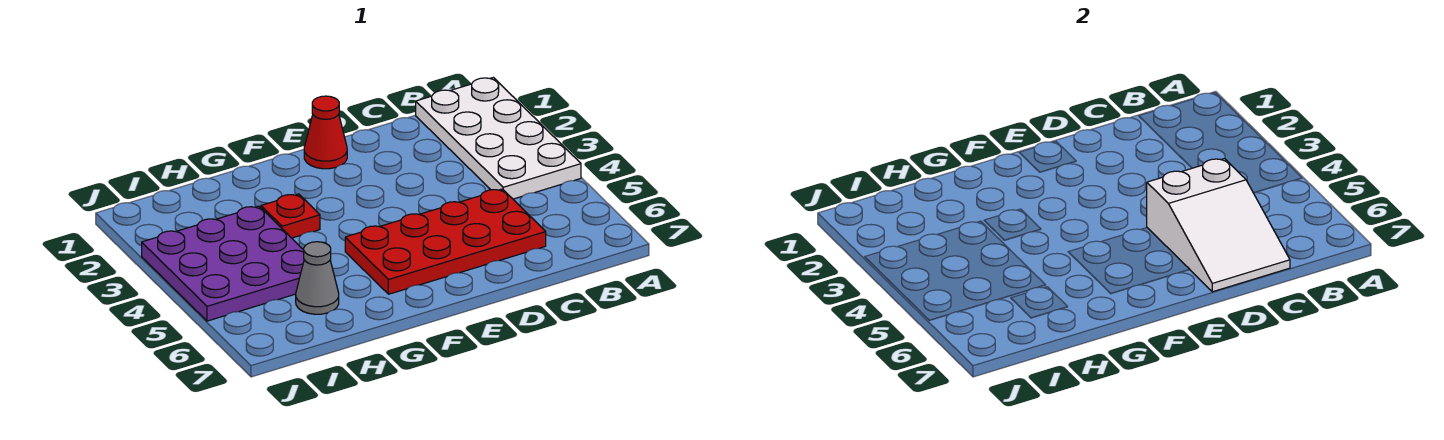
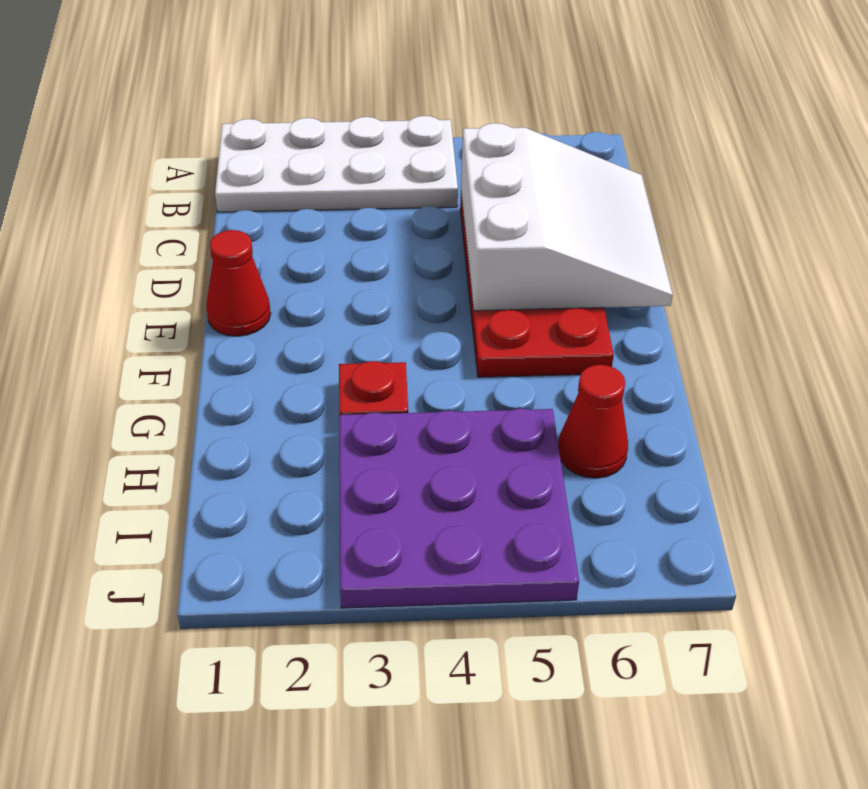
white slope C5:D7 level 2 top 5 -> white slope C5:E7 level 2 top 5
grey cone H6 level 1 -> red cone H6 level 1

